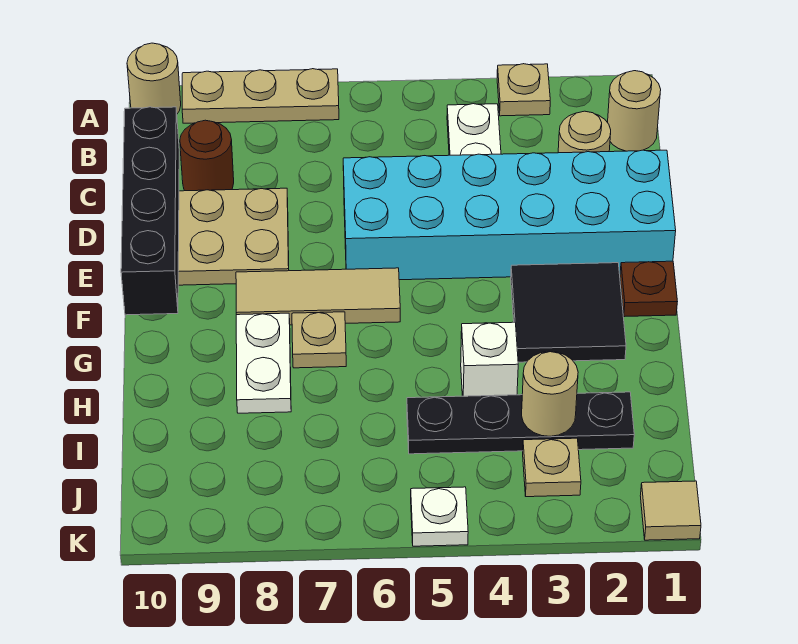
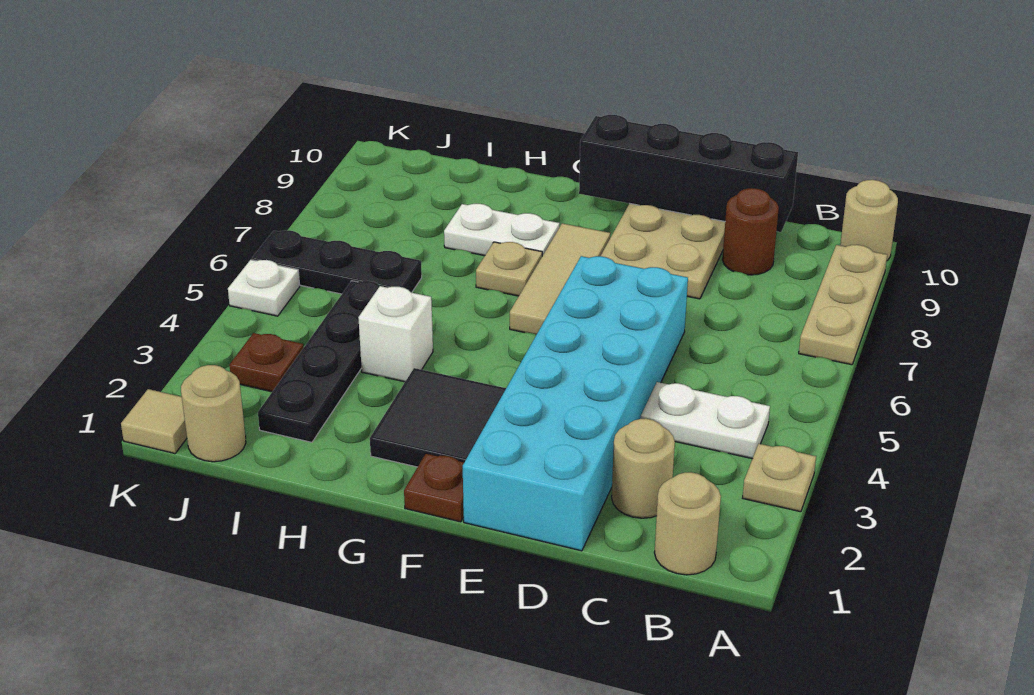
tan round brick I3 level 2 -> tan round brick J1 level 1
none -> black plate I6:K6 level 1
tan plate J3 level 1 -> brown plate J3 level 1

